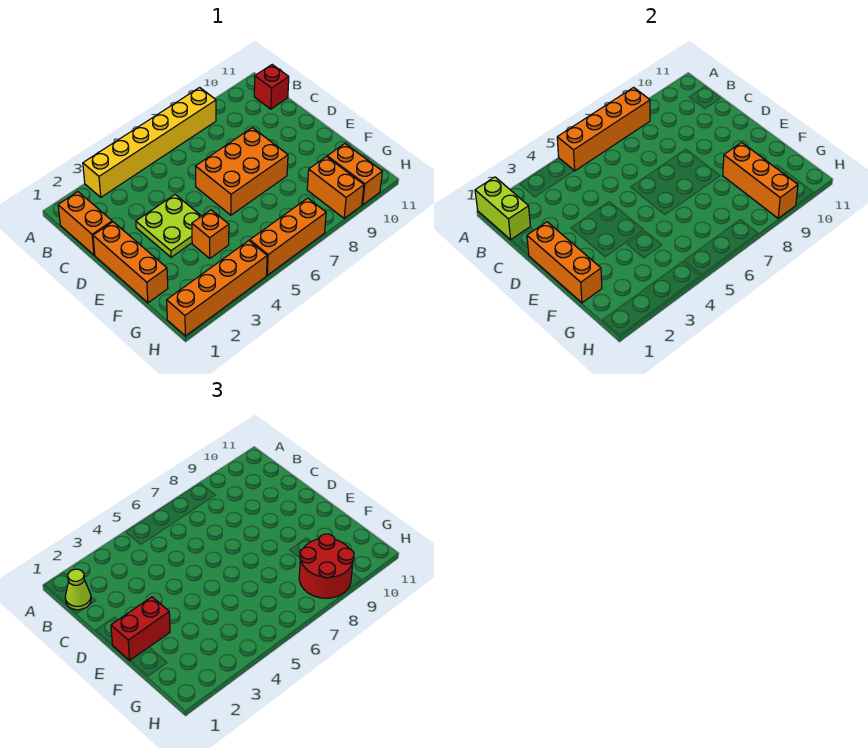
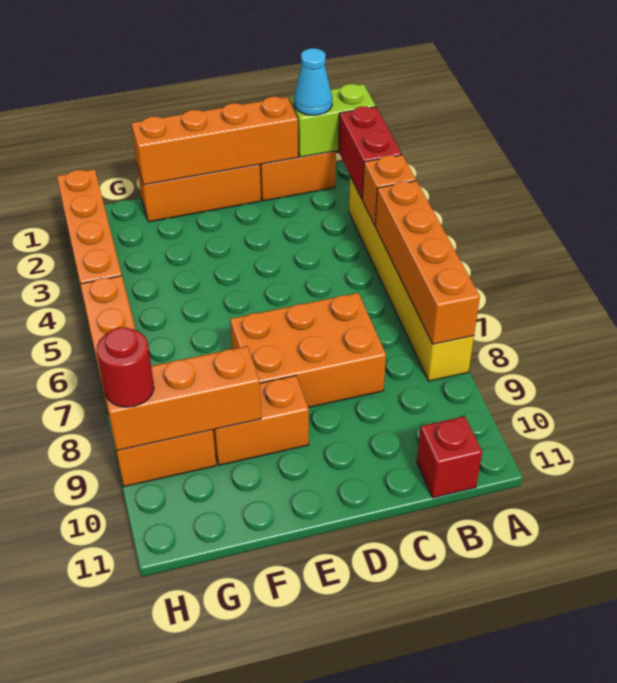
lime cone B1 level 3 -> cyan cone B1 level 3
orange brick D1:F1 level 2 -> orange brick C1:F1 level 2
lime plate D3:E4 level 1 -> none
orange brick D6:E8 level 1 -> orange brick C7:E8 level 1
red brick E1:E2 level 3 -> red brick A2:A3 level 2
orange brick F4 level 1 -> orange brick A4 level 2
red round brick G8:H9 level 3 -> red round brick H9 level 3
orange brick G10:H10 level 1 -> orange brick E9:F9 level 1

